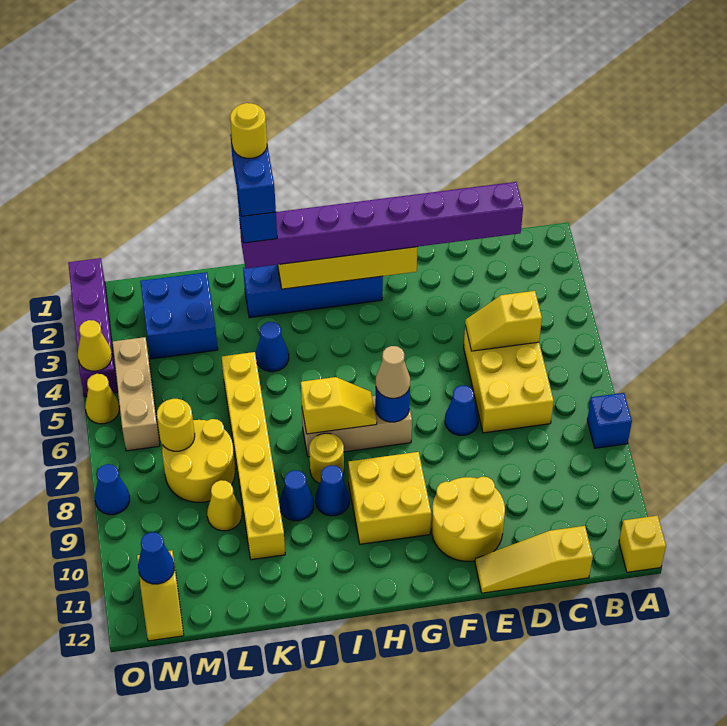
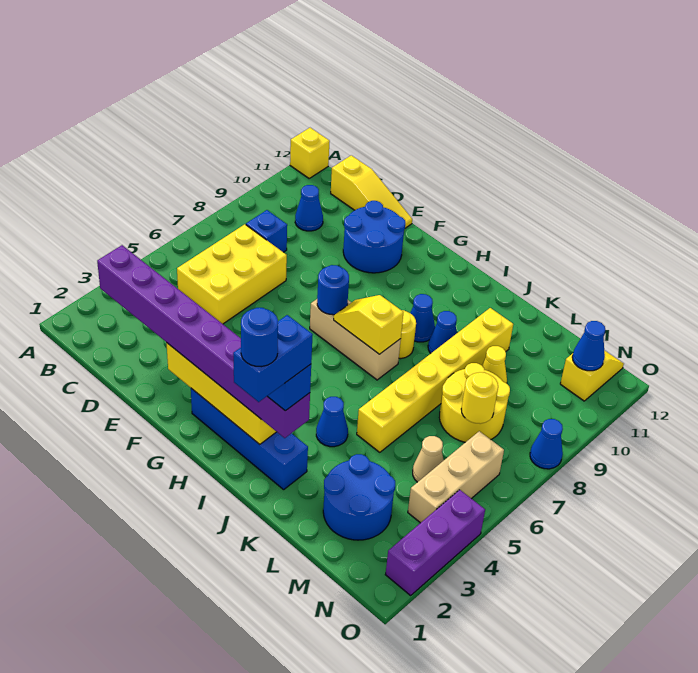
blue brick A8 level 1 -> blue brick C8 level 1
yellow slope C5:D5 level 2 top C -> none
blue cone E7 level 1 -> blue cone C10 level 1
yellow round brick E10:F11 level 1 -> blue round brick E10:F11 level 1
tan cone G7 level 3 -> tan cone M5 level 1
yellow brick G9:H10 level 1 -> none
yellow round brick J1 level 6 -> blue round brick J1 level 6
blue brick L2:M3 level 1 -> blue round brick L2:M3 level 1
purple brick O1:O4 level 1 -> purple brick O2:O4 level 1
yellow cone O4 level 2 -> none
yellow cone O5 level 1 -> none

